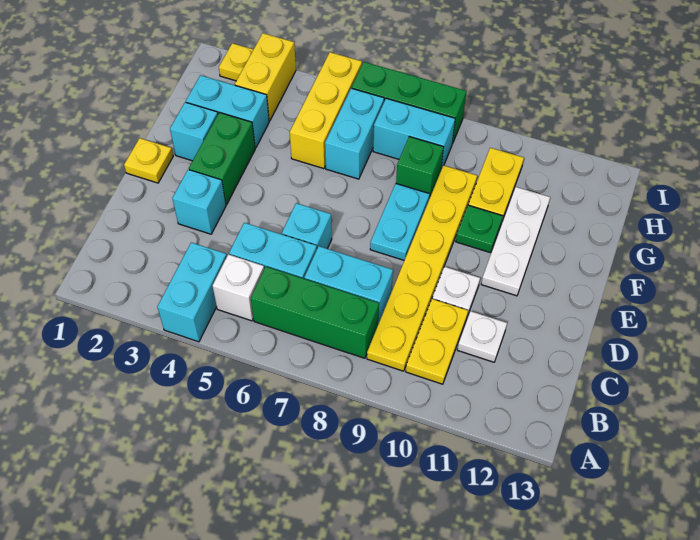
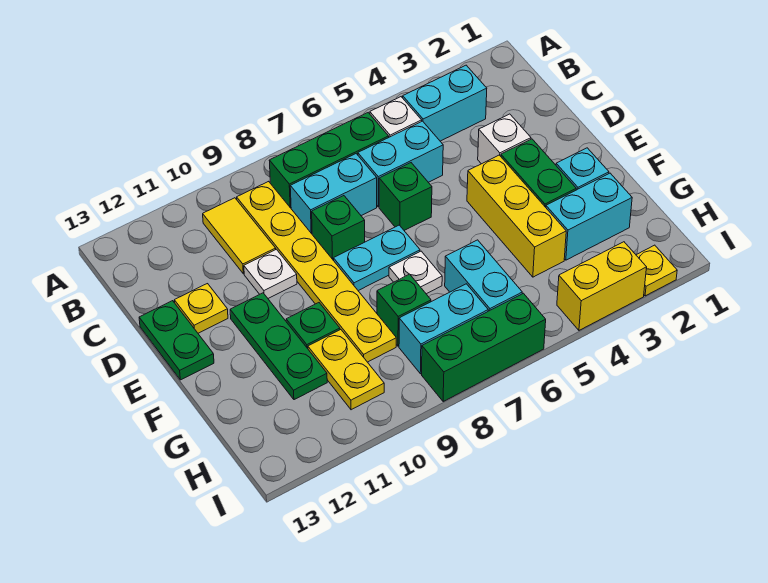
cyan brick A4:B4 level 1 -> cyan brick B3:B4 level 1
yellow plate B10:C10 level 1 -> yellow tile B10:C10 level 1
white plate C11 level 1 -> white plate F7 level 1
cyan brick D3 level 1 -> white brick D3 level 1
cyan brick D6 level 1 -> green brick D6 level 1
none -> green brick D8 level 1
none -> green plate D13:E13 level 1
yellow plate E1 level 1 -> yellow plate D12 level 1
cyan plate E8:F8 level 1 -> cyan plate E7:E8 level 1
white plate E11:G11 level 1 -> green plate E11:G11 level 1
yellow brick G5:I5 level 1 -> yellow brick E4:G4 level 1
yellow brick H3:I3 level 1 -> yellow brick I3:I4 level 1

